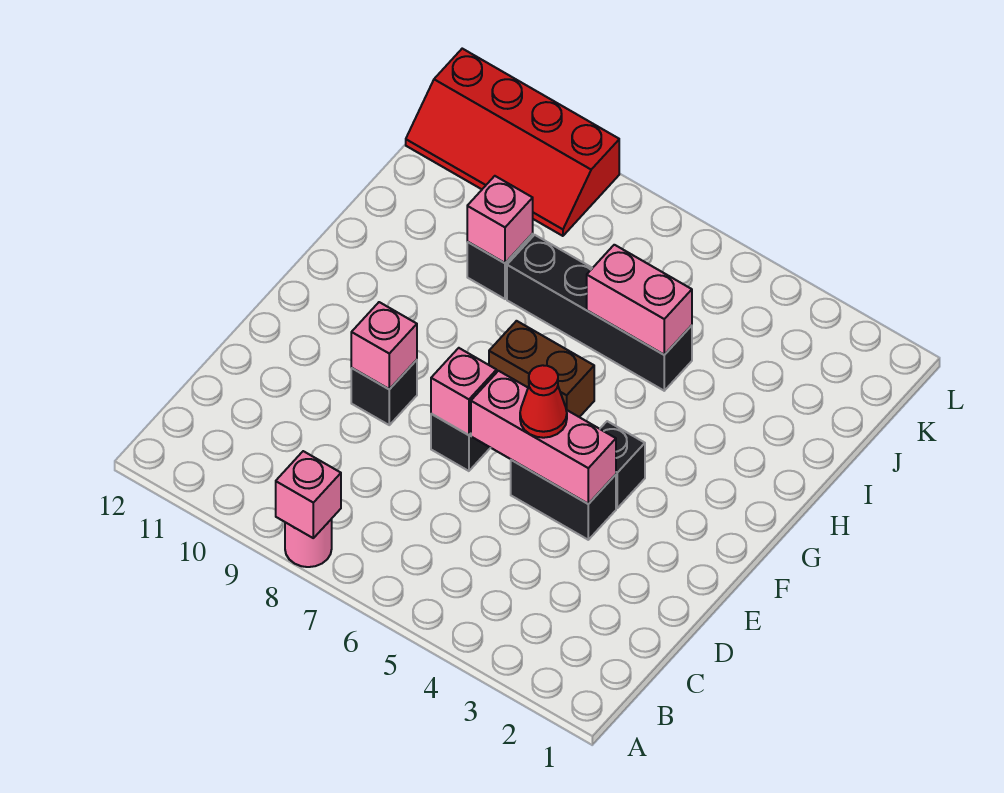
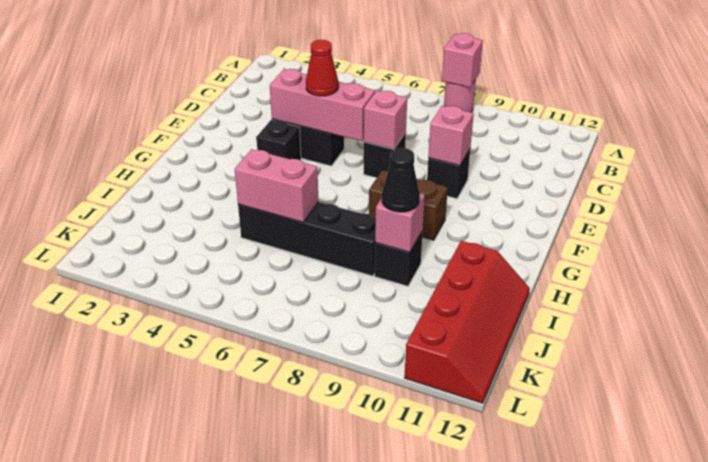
brown brick G6:G7 level 1 -> brown brick G8:G9 level 1
none -> black cone I9 level 3
red slope K9:L12 level 1 top L -> red slope I11:L12 level 1 top 11

